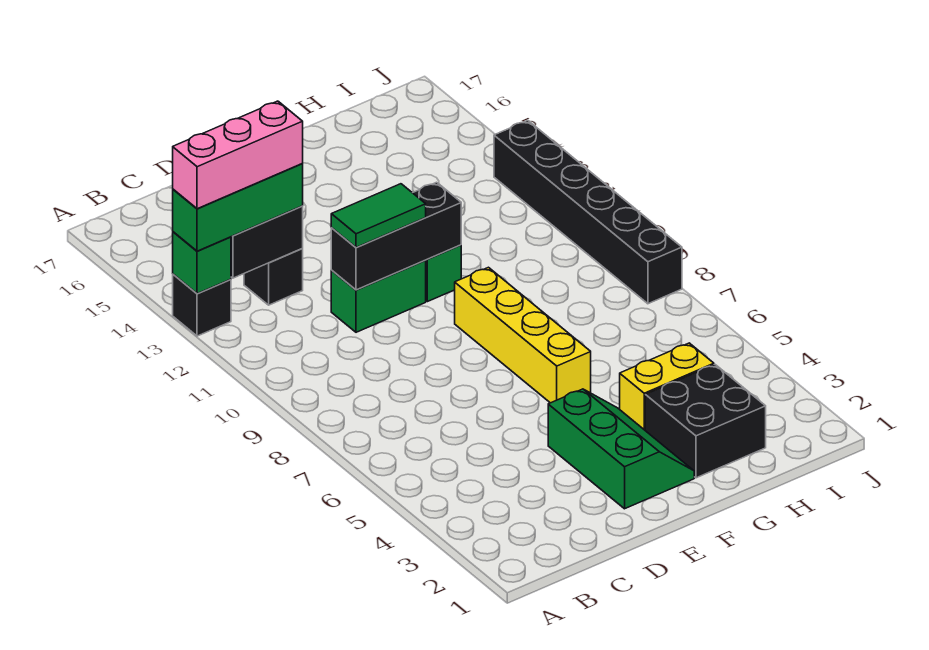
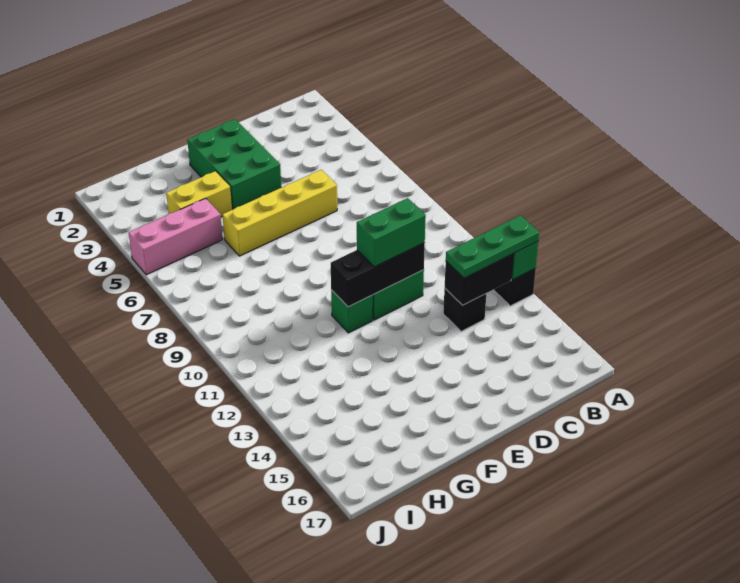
green brick A13:C13 level 3 -> green plate A13:C13 level 3
pink brick A13:C13 level 4 -> pink brick H5:J5 level 1
green tile D11:E11 level 3 -> green brick D11:E11 level 3
green slope E2:F4 level 1 top E -> green brick E2:F4 level 1
yellow brick F6:F9 level 1 -> yellow brick D6:G6 level 1
black brick G2:H3 level 1 -> none
black brick J8:J13 level 1 -> none

